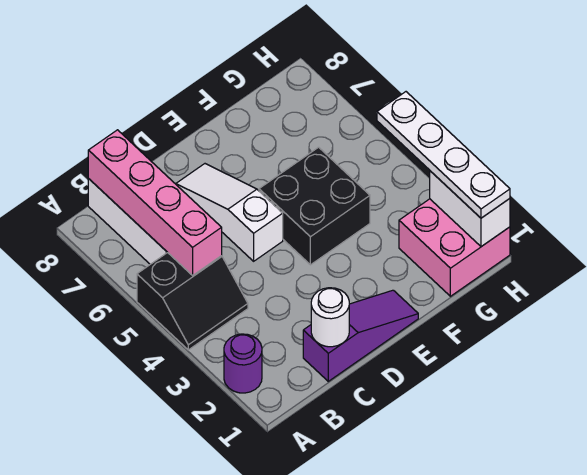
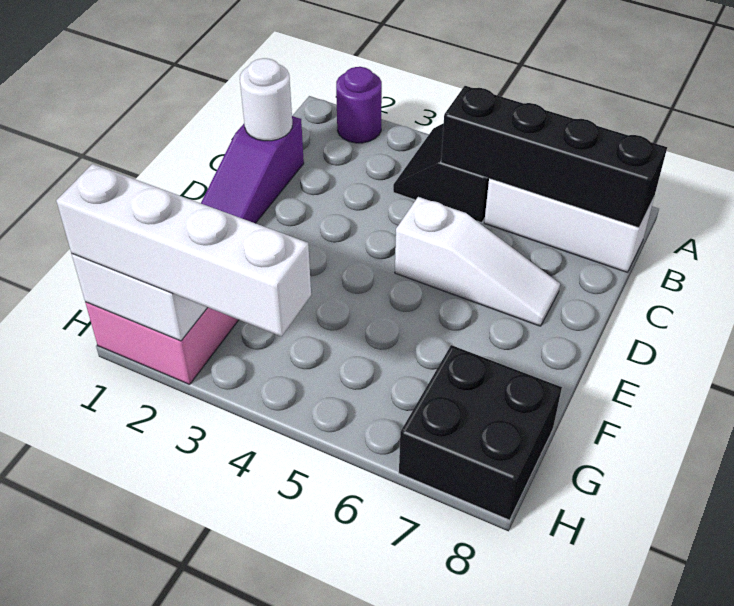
pink brick B5:B8 level 2 -> black brick B5:B8 level 2
black brick E4:F5 level 1 -> black brick G7:H8 level 1
white plate H1:H4 level 3 -> white brick H1:H4 level 3

